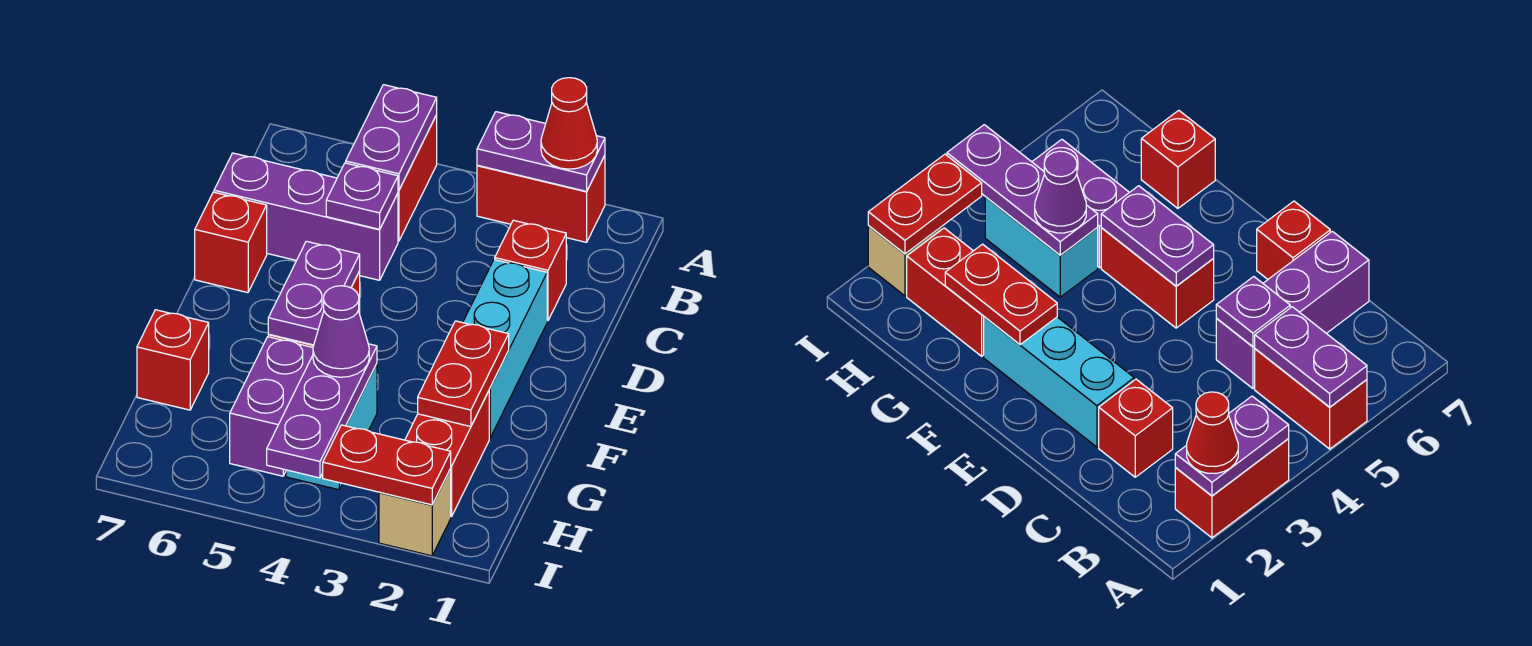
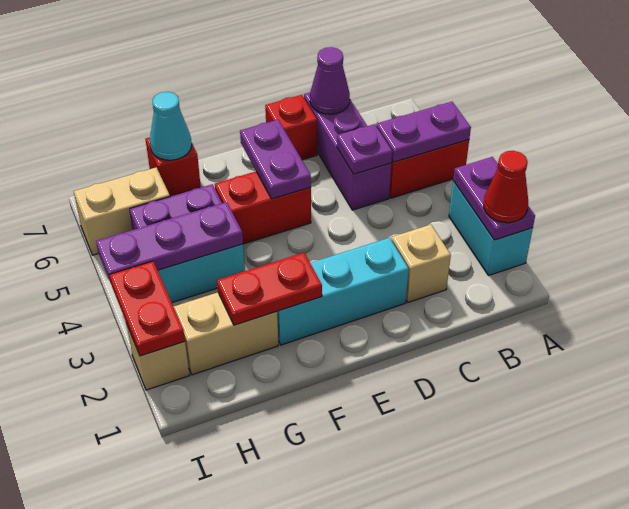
red brick A2:A3 level 1 -> cyan brick A2:A3 level 1
red brick C2 level 1 -> tan brick C2 level 1
purple plate E5:F5 level 2 -> purple plate E5:E6 level 2
red brick G2:H2 level 1 -> tan brick G2:H2 level 1
purple cone G4 level 3 -> purple cone C7 level 2
none -> cyan cone G7 level 2
none -> tan brick H6:I6 level 1

